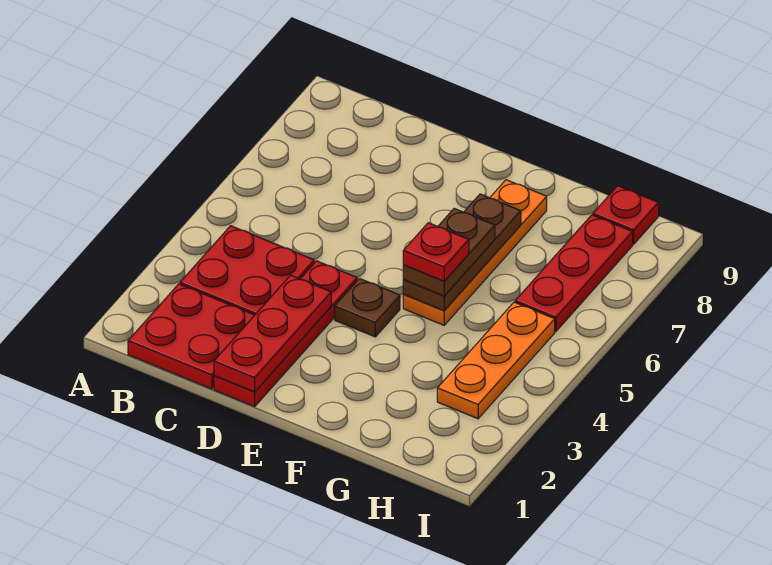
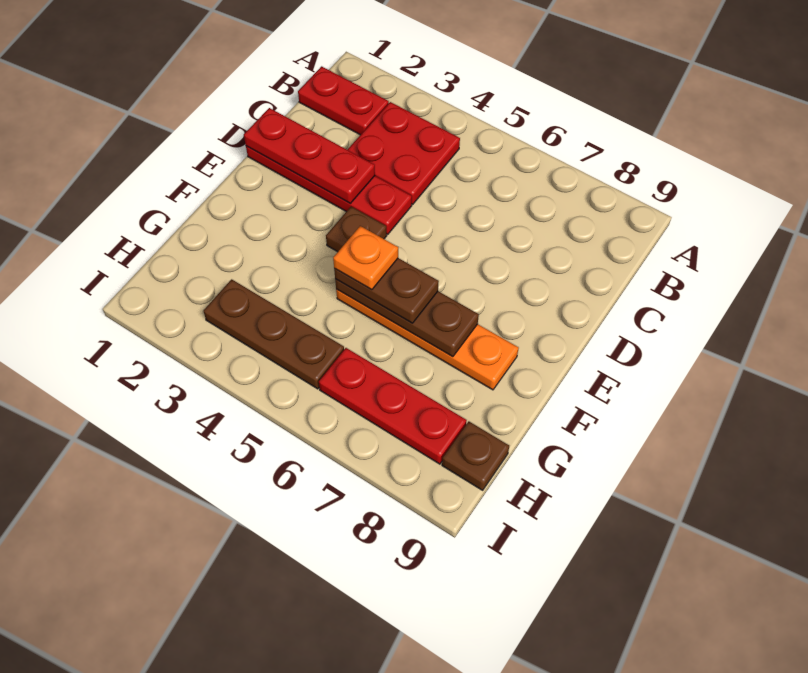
red plate B1:C2 level 1 -> red plate B1:B2 level 1
red plate F5 level 4 -> orange plate F5 level 4
orange plate H3:H5 level 1 -> brown plate H3:H5 level 1
red plate H9 level 1 -> brown plate H9 level 1

